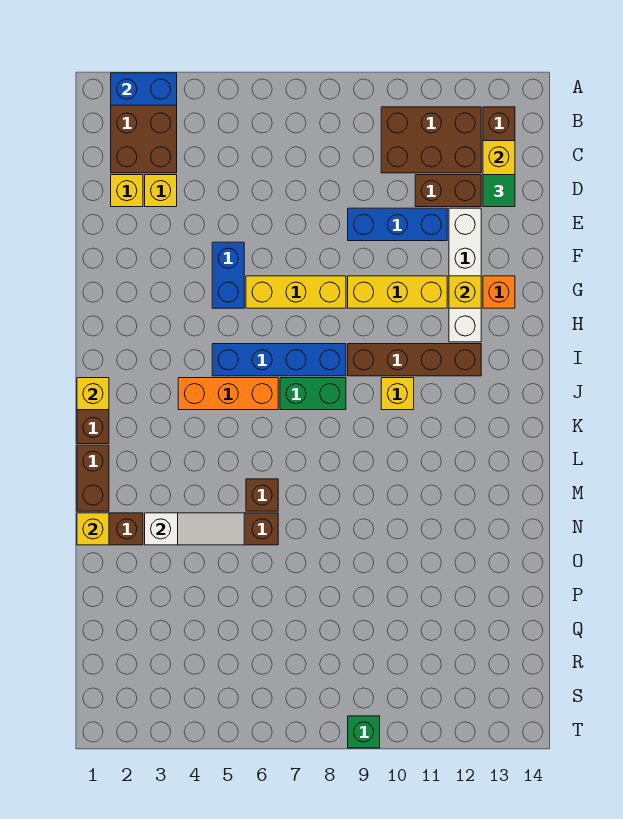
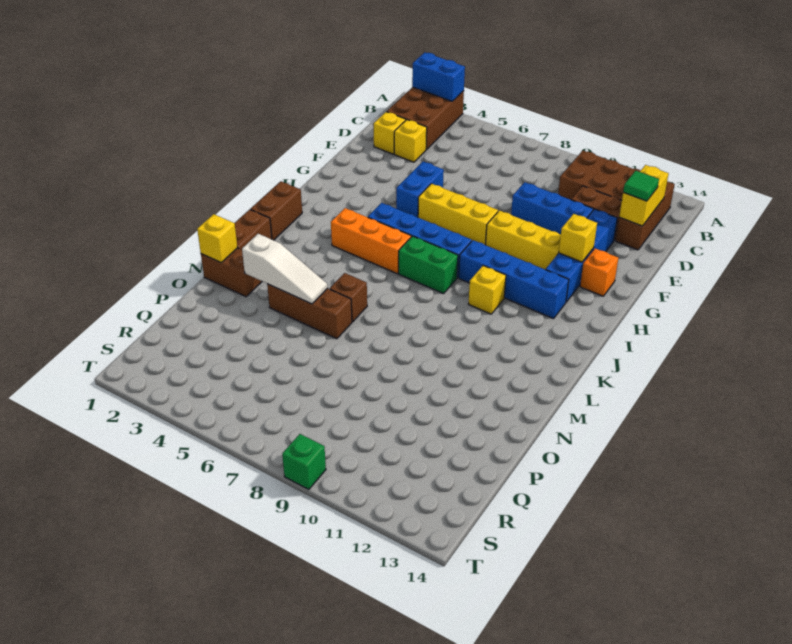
white brick E12:H12 level 1 -> blue brick E12:H12 level 1
brown brick I9:I12 level 1 -> blue brick I9:I12 level 1
yellow brick J1 level 2 -> none

